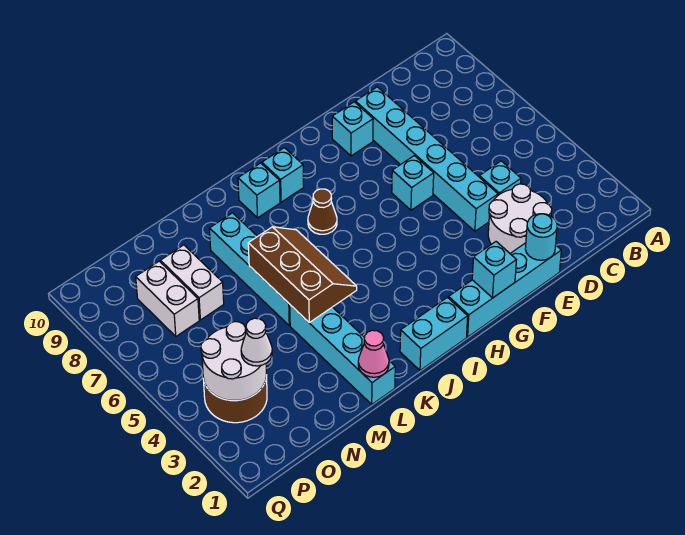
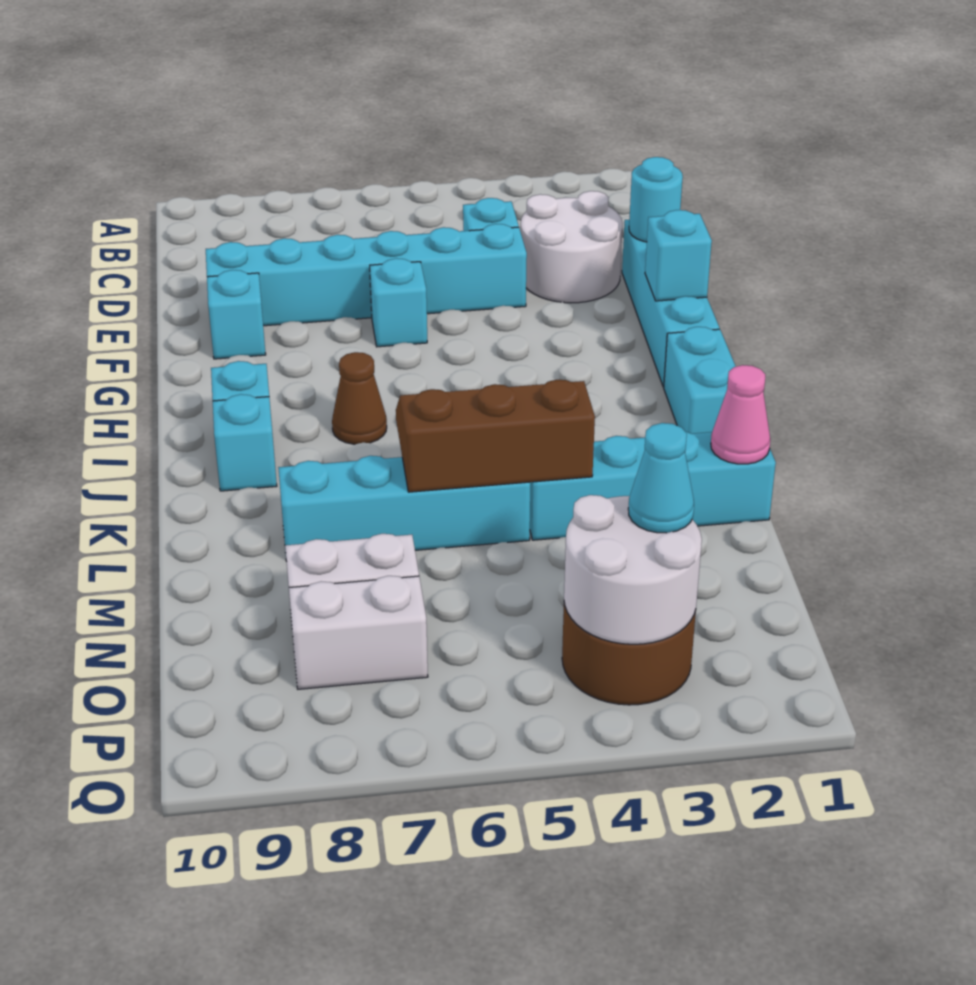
white cone O3 level 3 -> cyan cone O3 level 3

